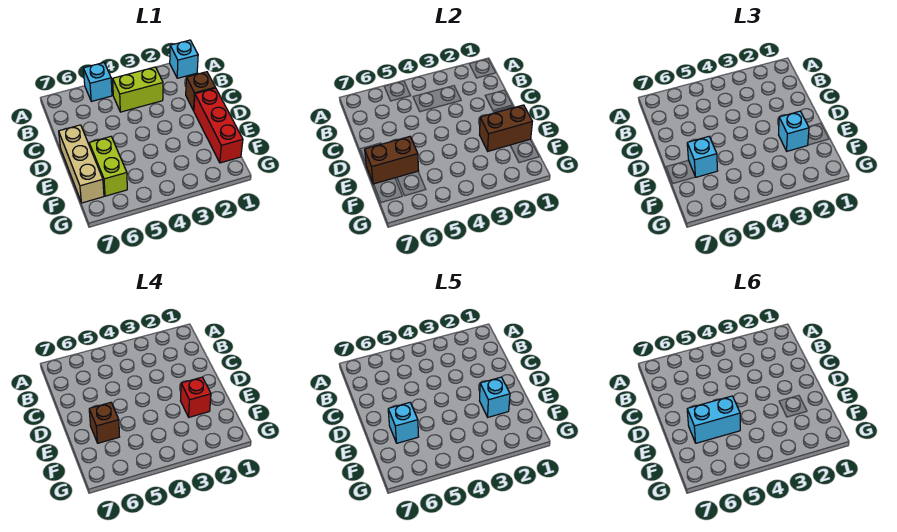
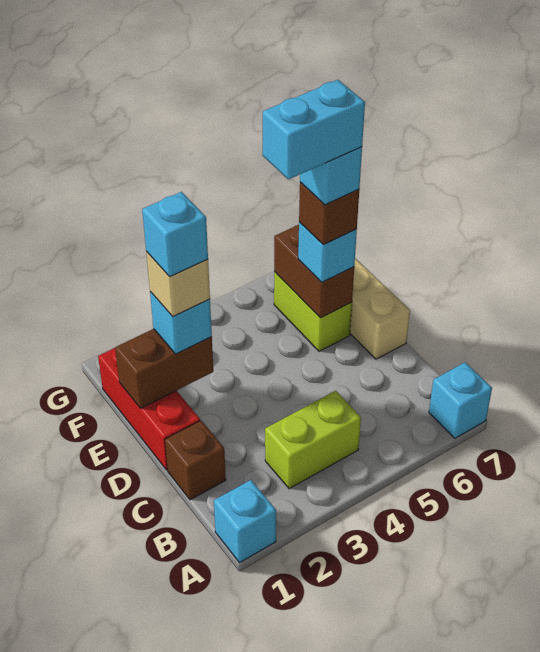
cyan brick A5 level 1 -> cyan brick A7 level 1
red brick E2 level 4 -> tan brick E2 level 4
brown brick E6:E7 level 2 -> brown brick E6:F6 level 2

